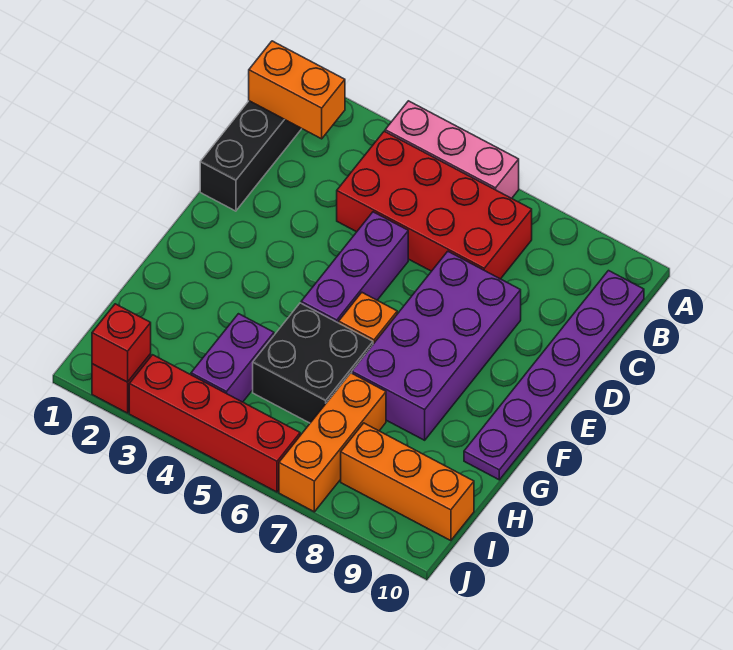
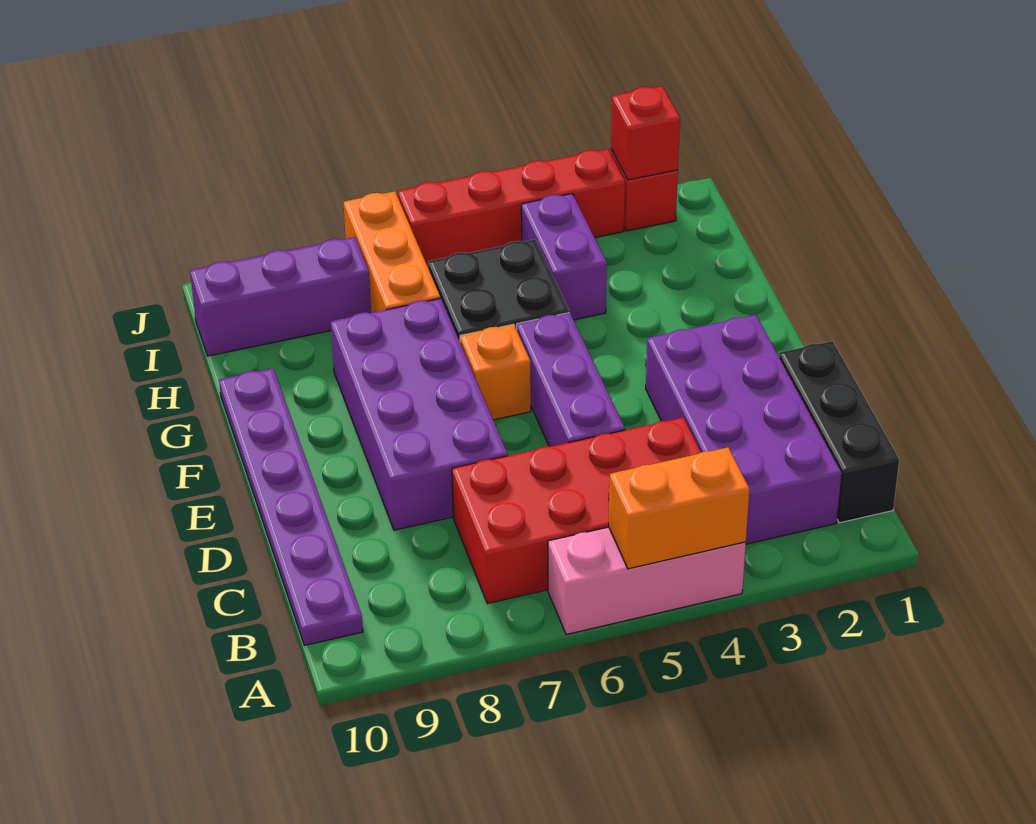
orange brick B1:B2 level 2 -> orange brick A4:A5 level 2
none -> purple brick B2:E3 level 1
orange brick I8:I10 level 1 -> purple brick I8:I10 level 1

